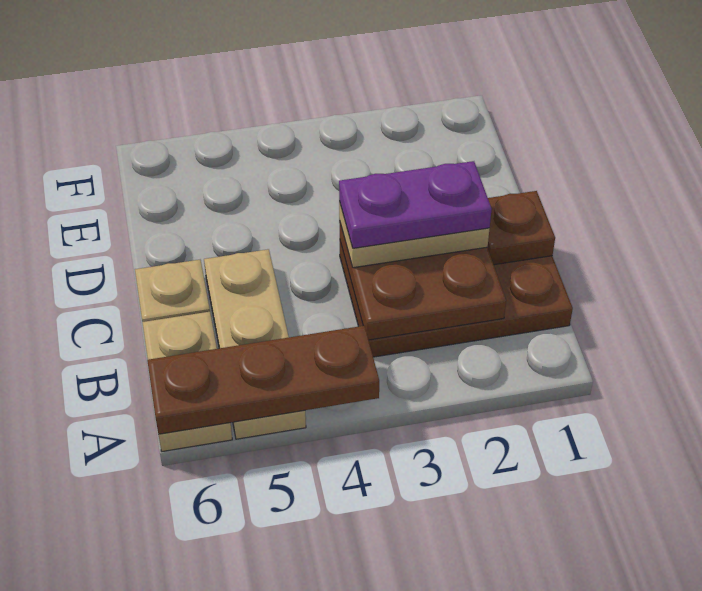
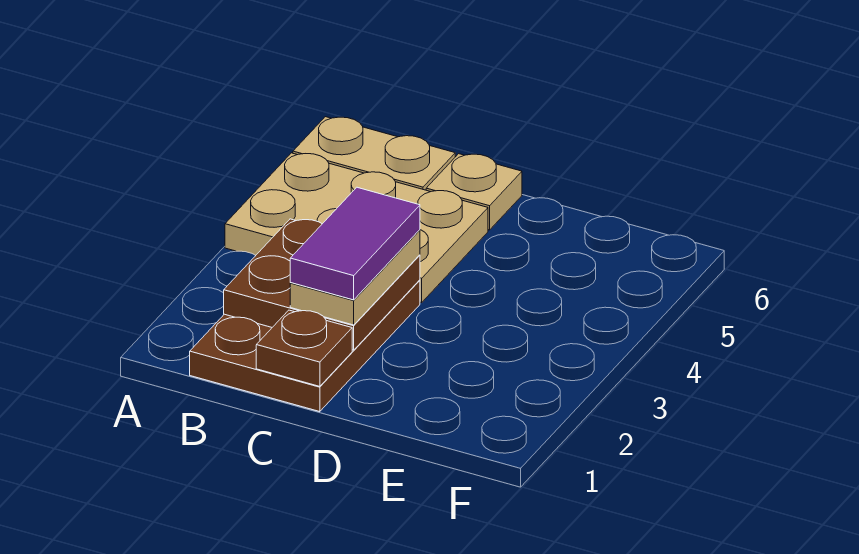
brown plate A4:A6 level 2 -> none
tan plate A5:C5 level 1 -> tan plate A4:C5 level 1
purple plate C2:C3 level 4 -> purple tile C2:C3 level 4

